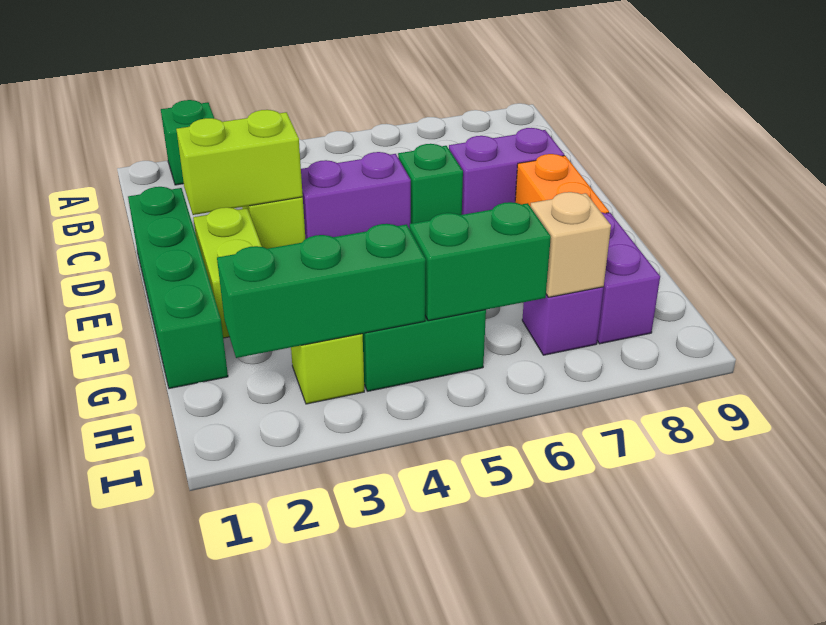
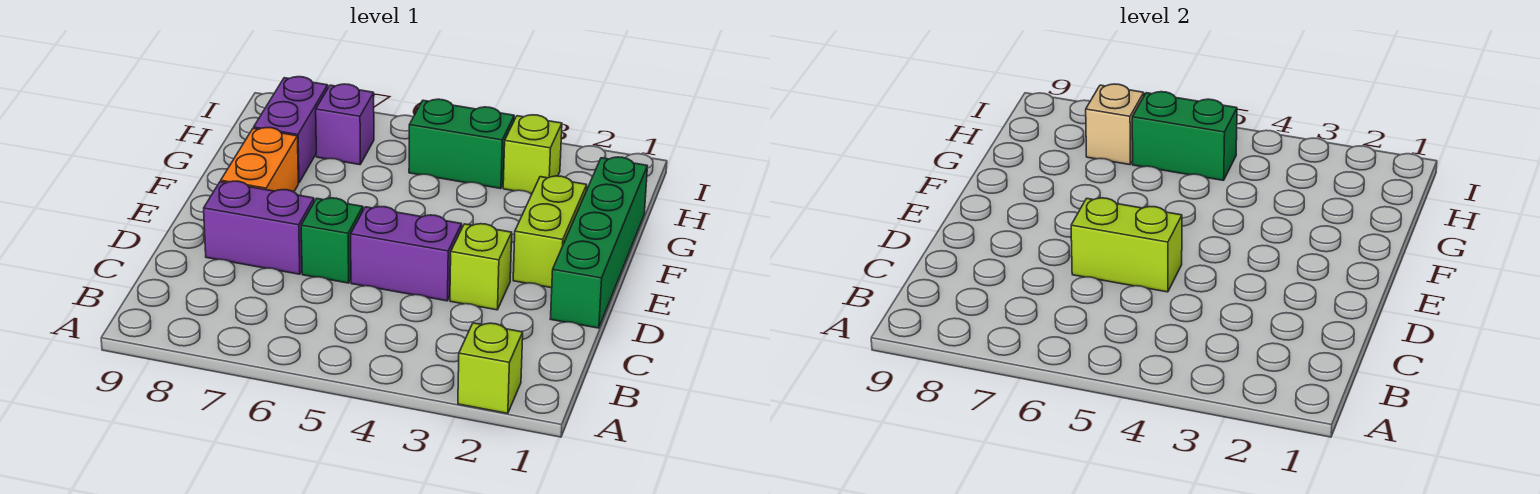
green brick A2 level 1 -> lime brick A2 level 1
lime brick D2:D3 level 2 -> lime brick D5:D6 level 2
green brick H2:H4 level 2 -> none

